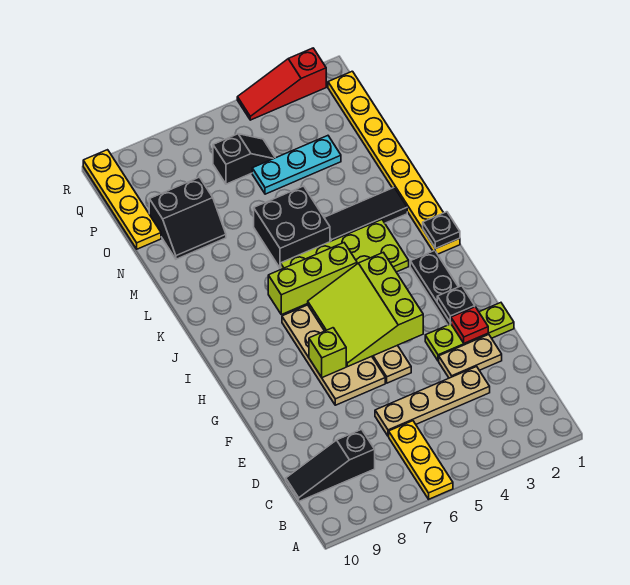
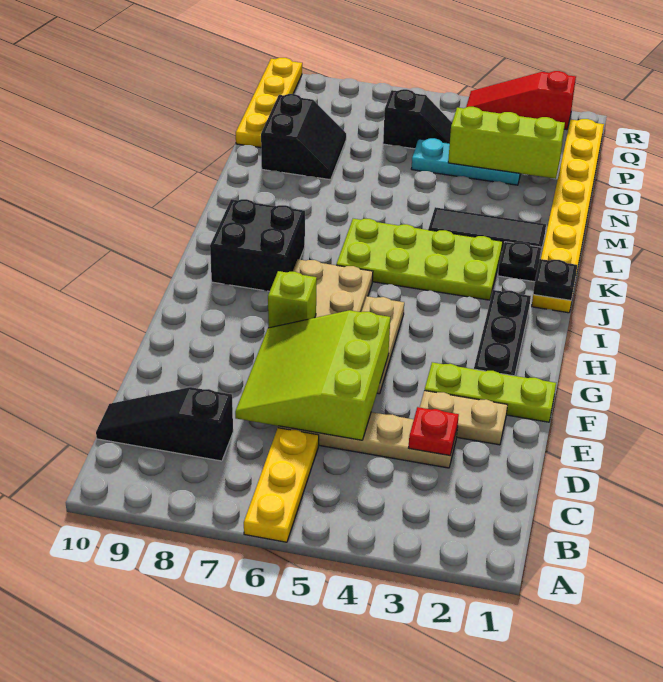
red plate F2 level 2 -> red plate D3 level 2
black plate G2 level 2 -> black plate K2 level 1
lime slope G4:I6 level 2 top 4 -> lime slope D5:F7 level 2 top 5
lime brick J5:J7 level 2 -> lime brick O2:O4 level 2
black brick L5:M6 level 1 -> black brick I8:J9 level 1
black slope N8:O9 level 1 top O -> black slope N8:O9 level 1 top 9

